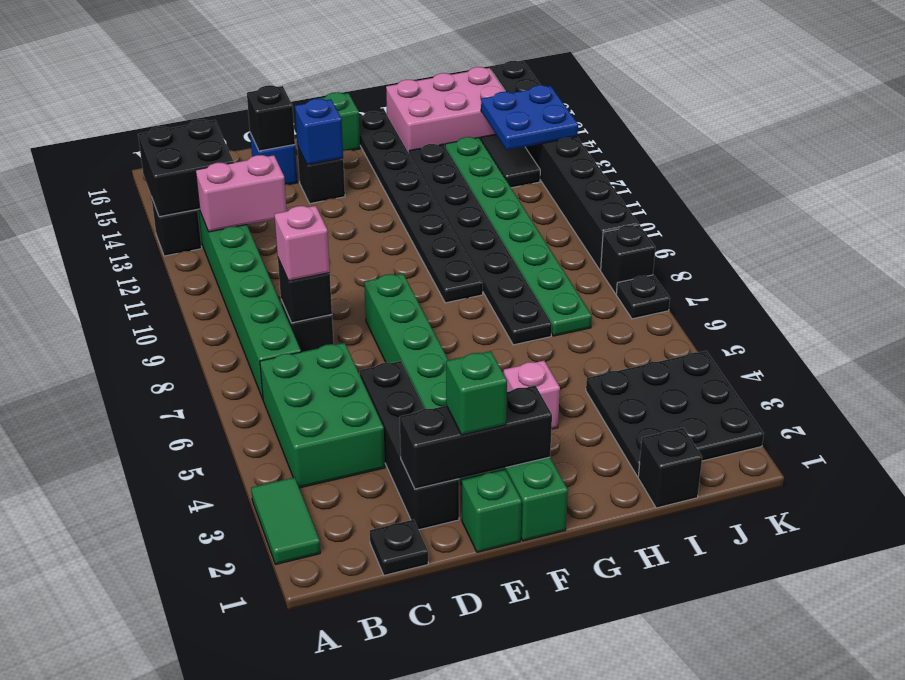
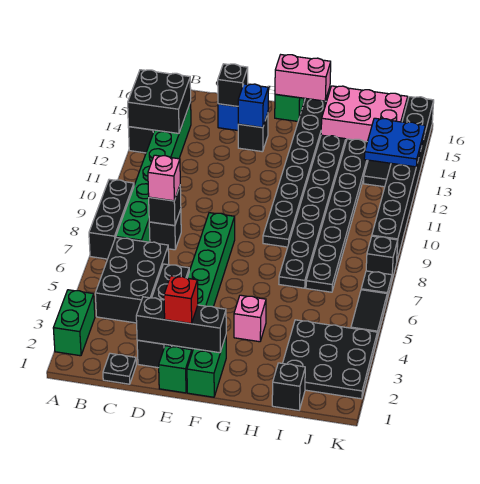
green tile A2:A3 level 1 -> green brick A2:A3 level 1
none -> black brick A7:A9 level 1
green brick B4:C6 level 1 -> black brick B4:C6 level 1
pink brick B12:C12 level 2 -> pink brick F16:G16 level 2
green brick E2 level 3 -> red brick E2 level 3
green plate I7:I14 level 1 -> black plate I7:I14 level 1
none -> black tile K5:K6 level 1

